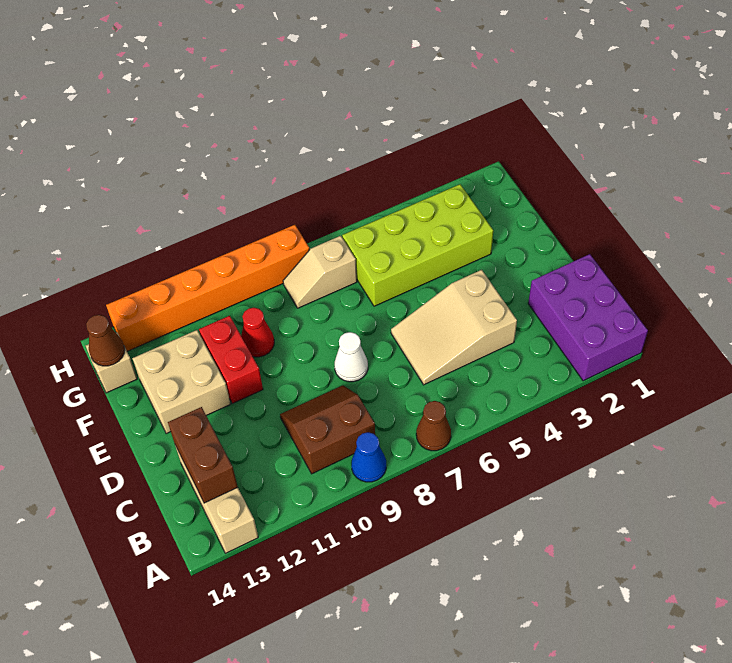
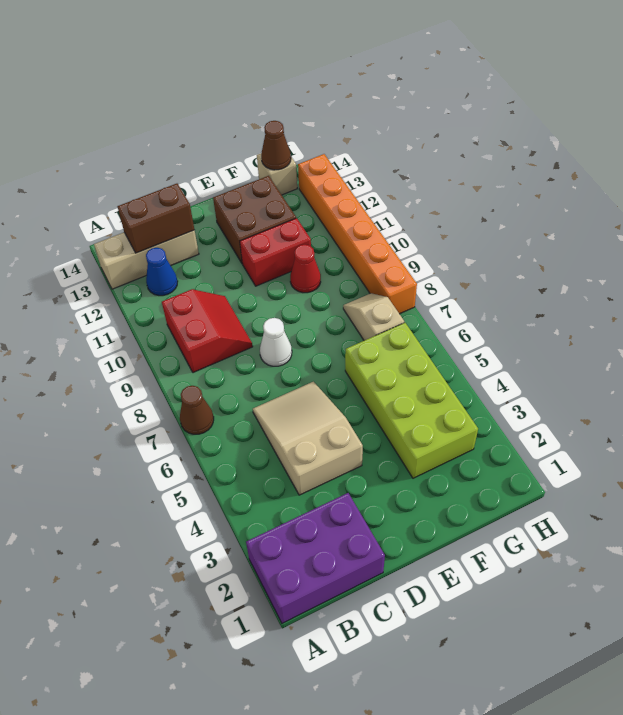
blue cone A9 level 1 -> blue cone B12 level 1
brown slope B9:C10 level 1 top B -> red slope B9:C10 level 1 top B
tan brick E12:F13 level 1 -> brown brick E12:F13 level 1

